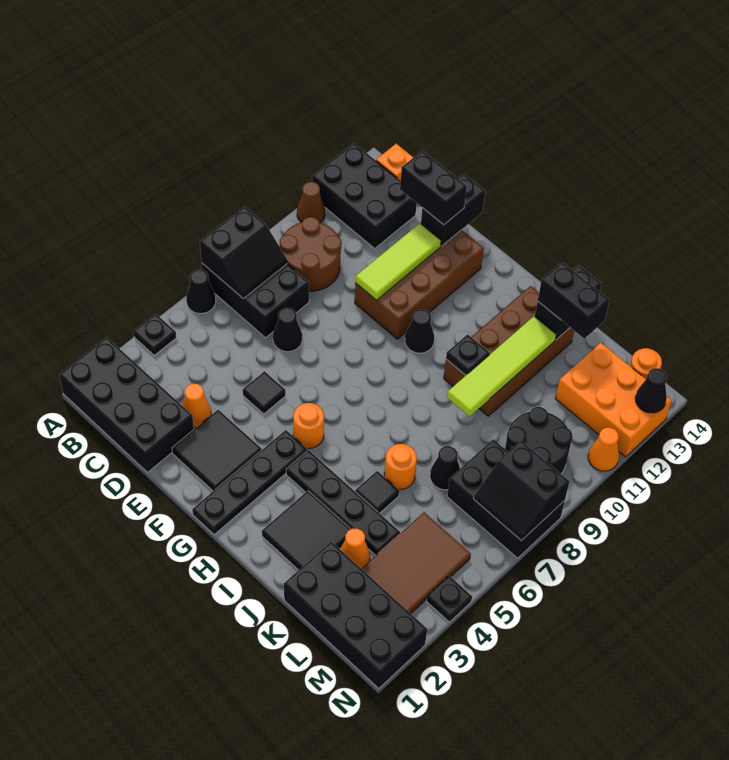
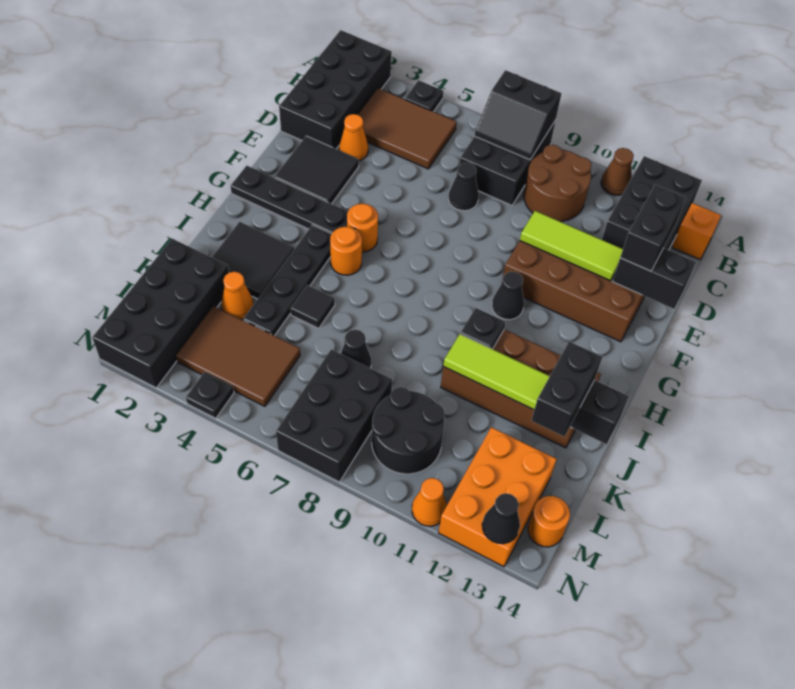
black cone A6 level 1 -> none
none -> brown tile B3:C5 level 1
black tile E5 level 1 -> none
orange round brick J6 level 1 -> orange round brick H5 level 1
lime tile J9:J12 level 2 -> lime tile J10:J12 level 2
black slope M7:N8 level 2 top 8 -> none

